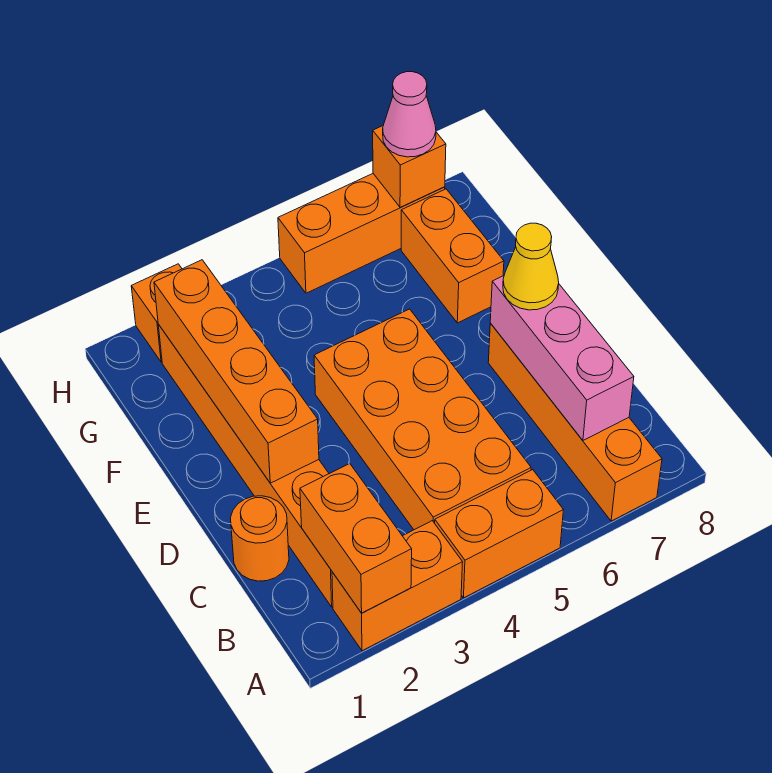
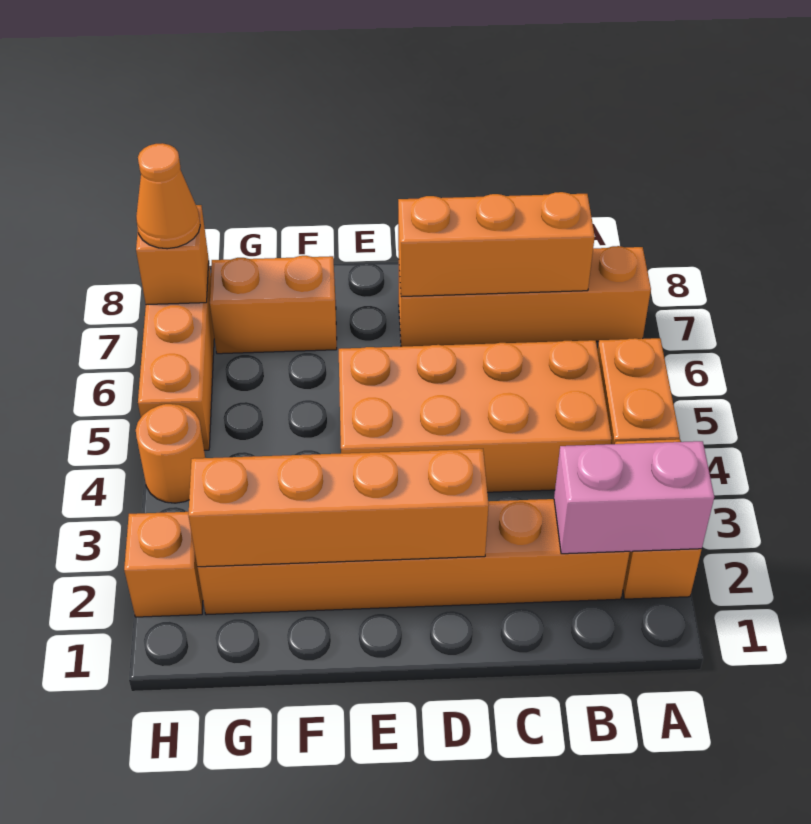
orange brick A2:B2 level 2 -> pink brick A2:B2 level 2
pink brick B7:D7 level 2 -> orange brick B7:D7 level 2
orange round brick C1 level 1 -> orange round brick H4 level 1
yellow cone D7 level 3 -> none
pink cone H7 level 3 -> orange cone H7 level 3

